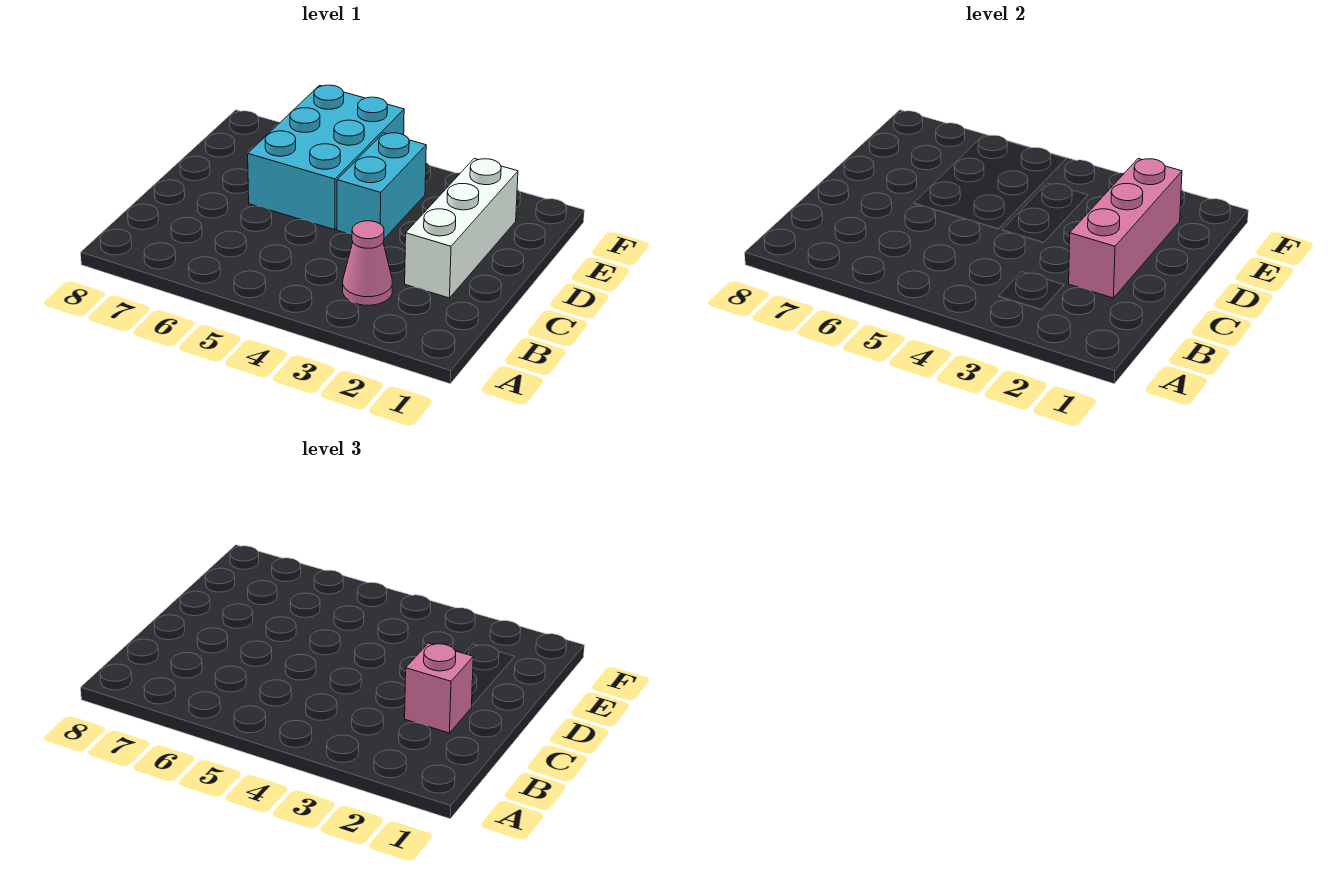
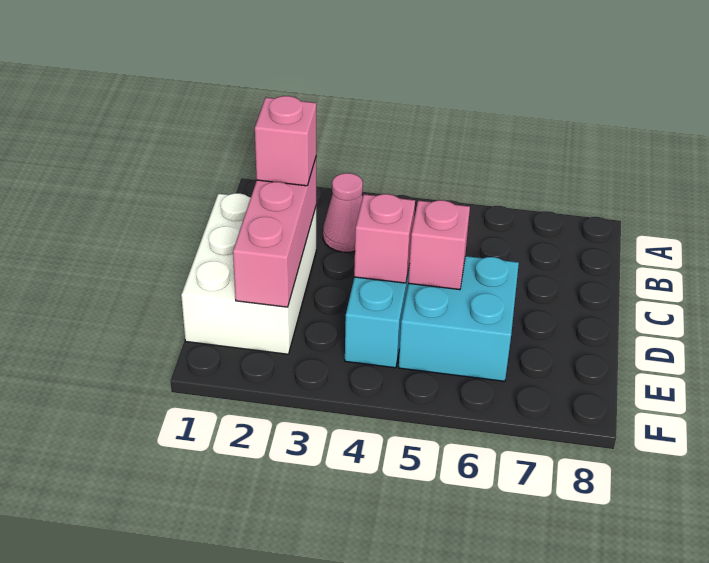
white brick C2:E2 level 1 -> white brick C1:E2 level 1
none -> pink brick D4 level 2
cyan brick D5:F6 level 1 -> cyan brick D5:E6 level 1
none -> pink brick D5 level 2

